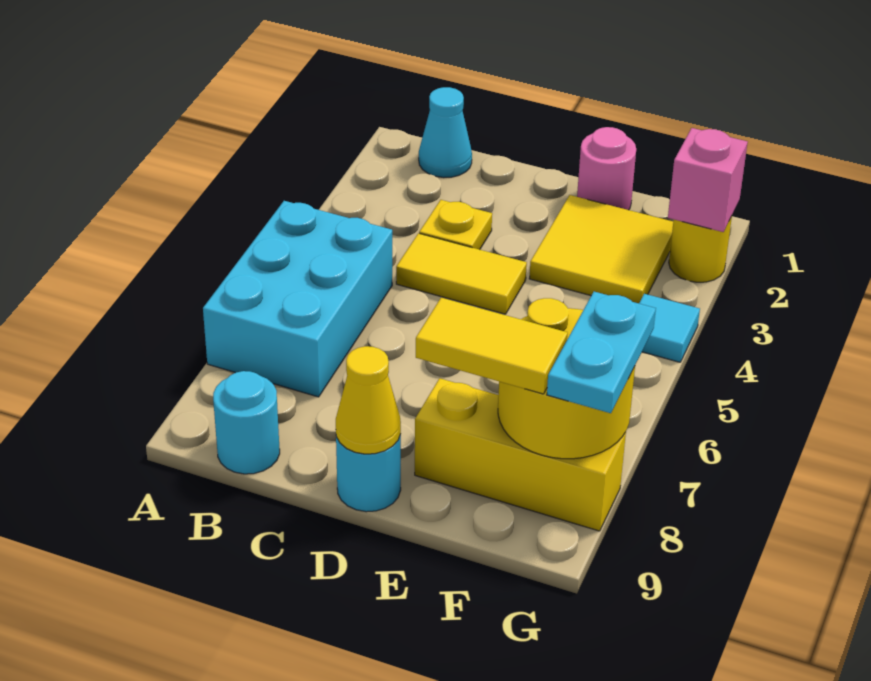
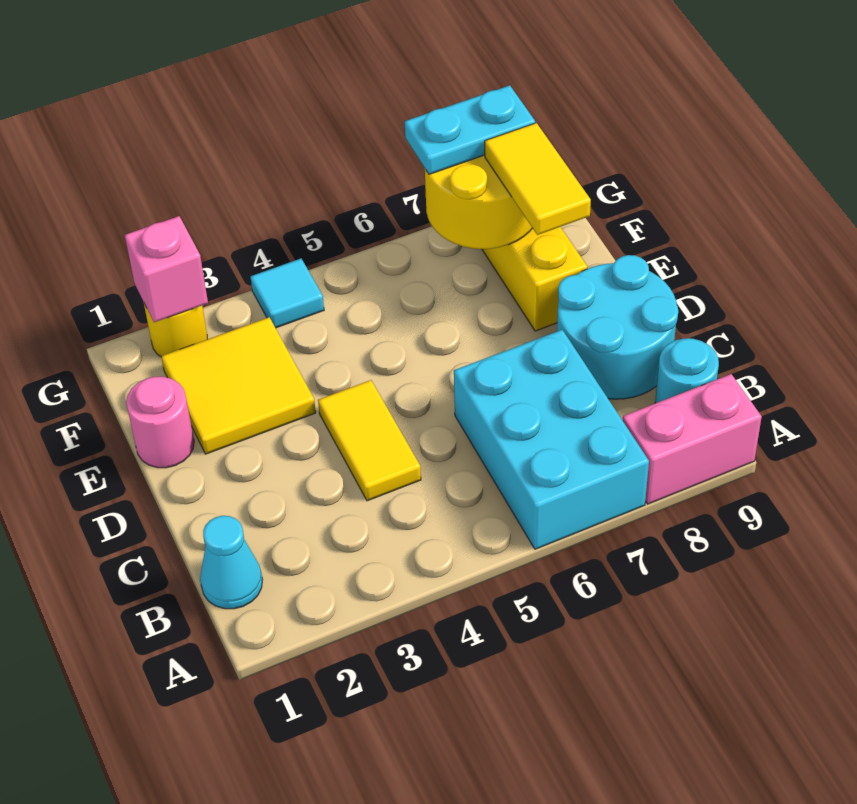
cyan brick A5:B7 level 1 -> cyan brick A6:C7 level 1
none -> pink brick A8:A9 level 1
yellow plate C3 level 1 -> none
cyan round brick D9 level 1 -> cyan round brick C8:D9 level 1
yellow cone D9 level 2 -> none

